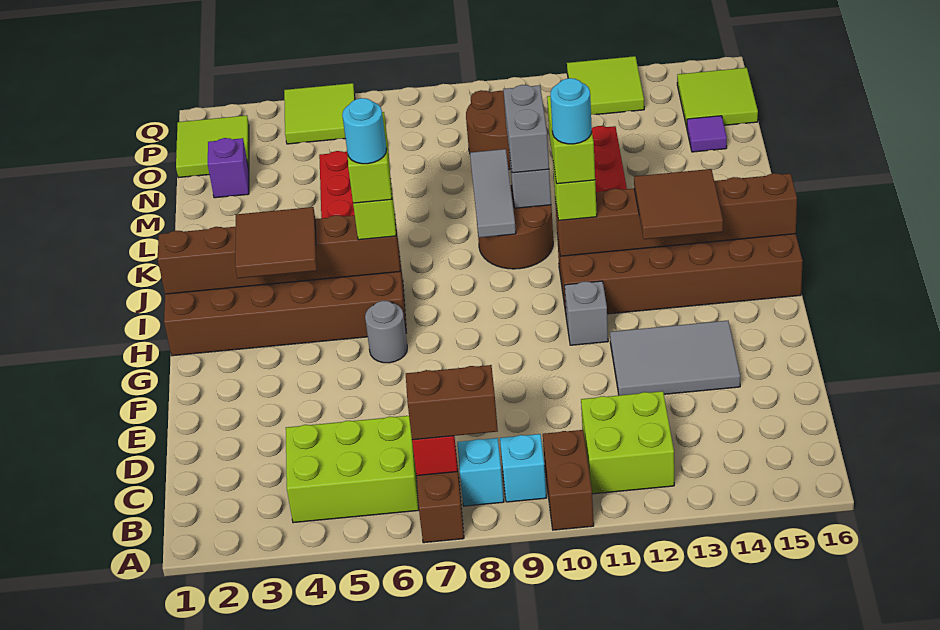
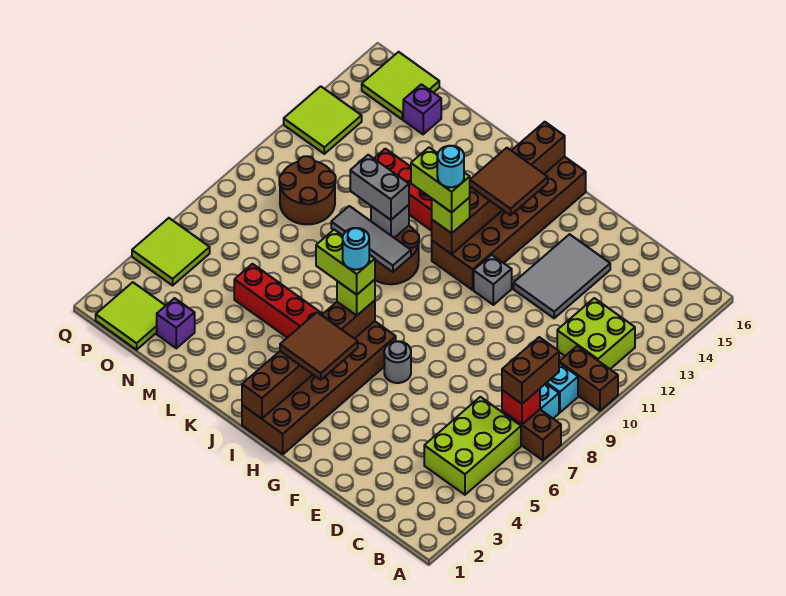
purple tile N15 level 1 -> purple brick N15 level 1

